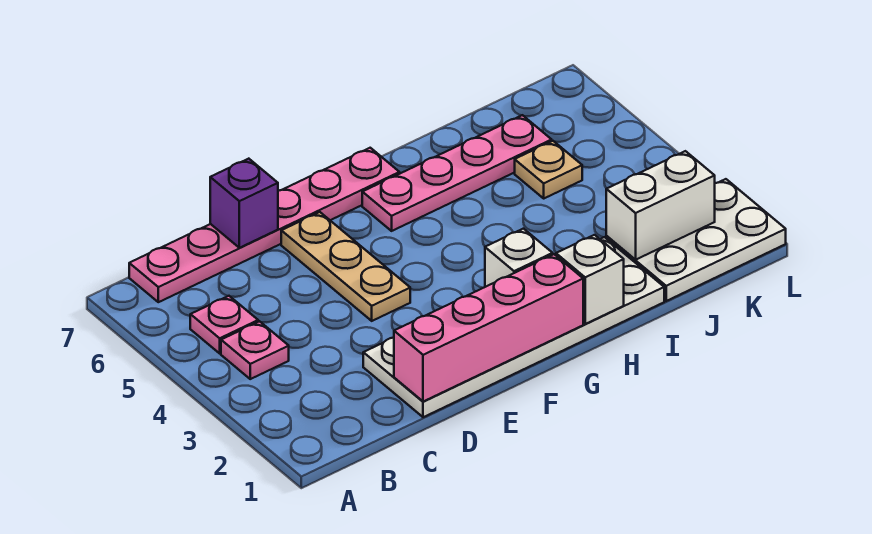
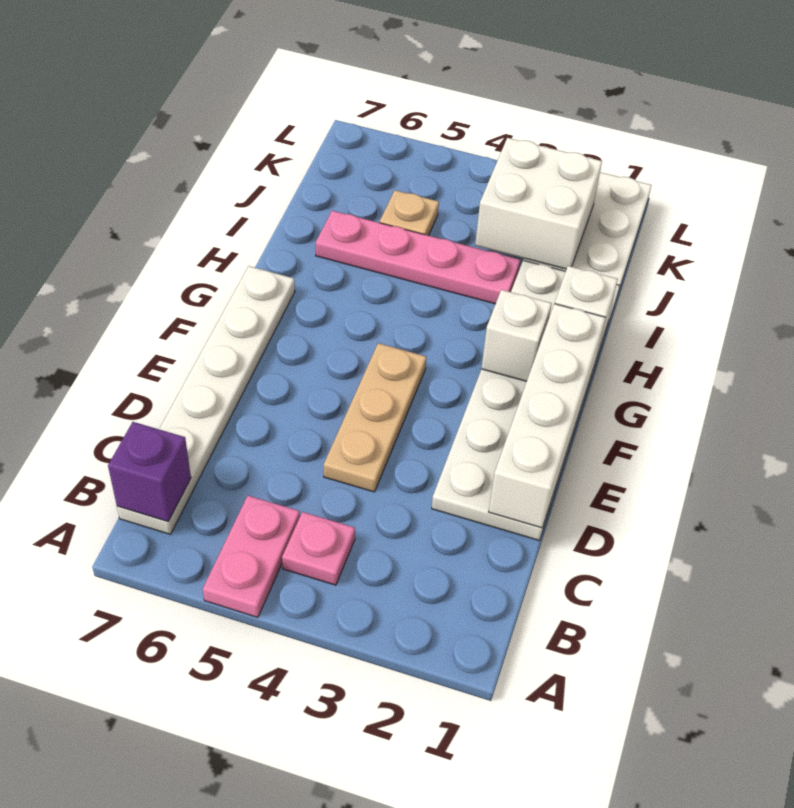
pink plate B5 level 1 -> pink plate A5:B5 level 1
pink plate B7:G7 level 1 -> white plate B7:G7 level 1
pink brick D1:G1 level 2 -> white brick D1:G1 level 2
purple brick D7 level 2 -> purple brick B7 level 2
tan plate E4:E6 level 1 -> tan plate D4:F4 level 1
pink plate G6:J6 level 1 -> pink plate I3:I6 level 1
white brick J2:K2 level 2 -> white brick J2:K3 level 2

